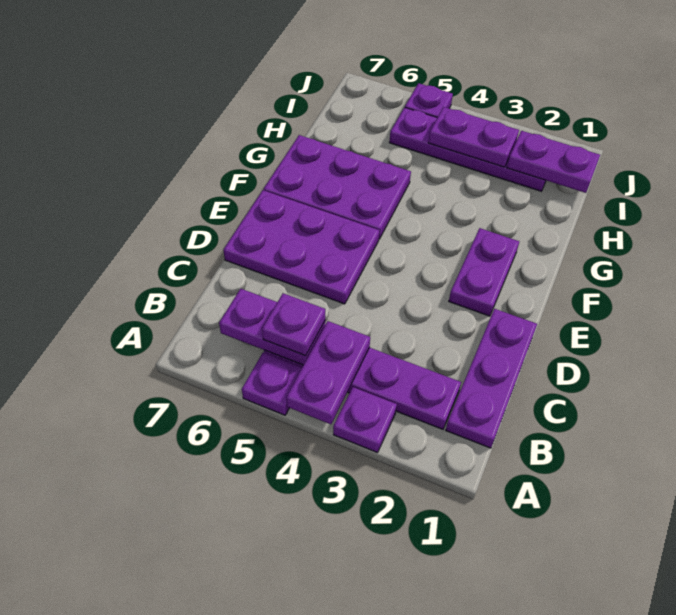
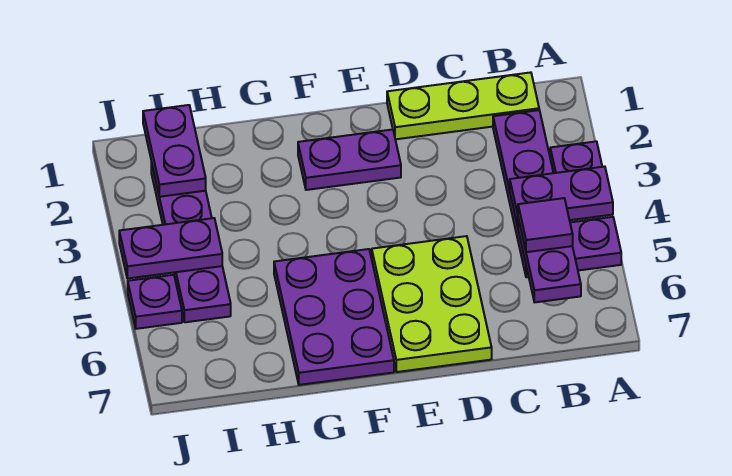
purple plate B1:D1 level 1 -> lime plate B1:D1 level 1
purple plate B5 level 3 -> purple tile B5 level 3
purple plate D5:E7 level 1 -> lime plate D5:E7 level 1
purple plate I3:I4 level 2 -> purple plate I4:J4 level 2

